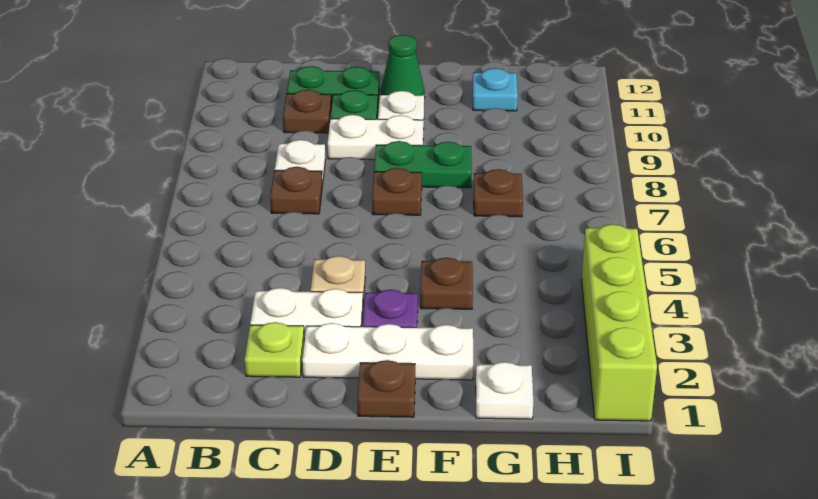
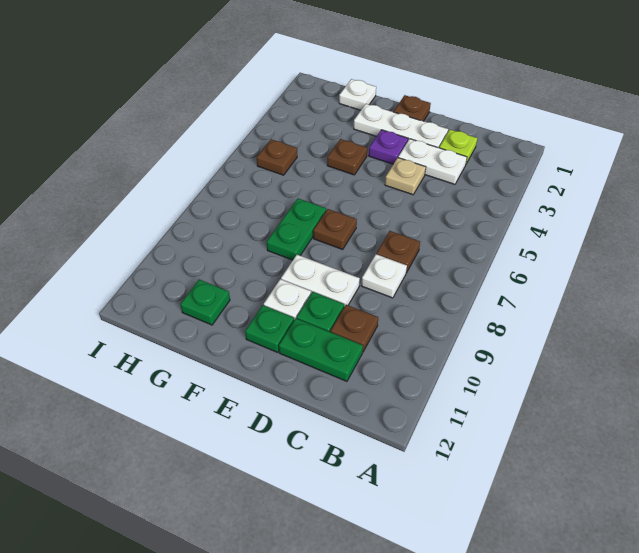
green plate E8:F8 level 1 -> green plate F7:F8 level 1
green cone E11 level 1 -> green plate E11 level 1
brown plate G7 level 1 -> brown plate H5 level 1
cyan plate G11 level 1 -> green plate G11 level 1
lime brick I1:I4 level 1 -> none

